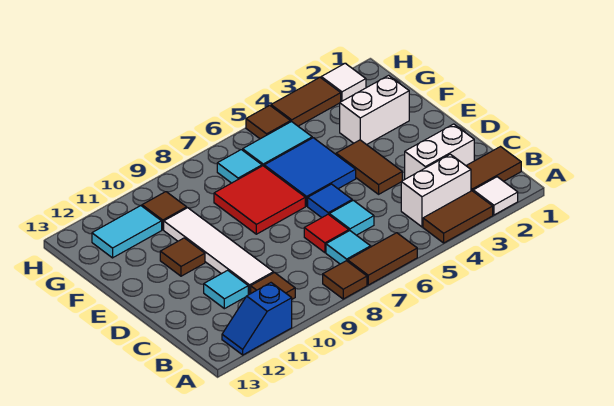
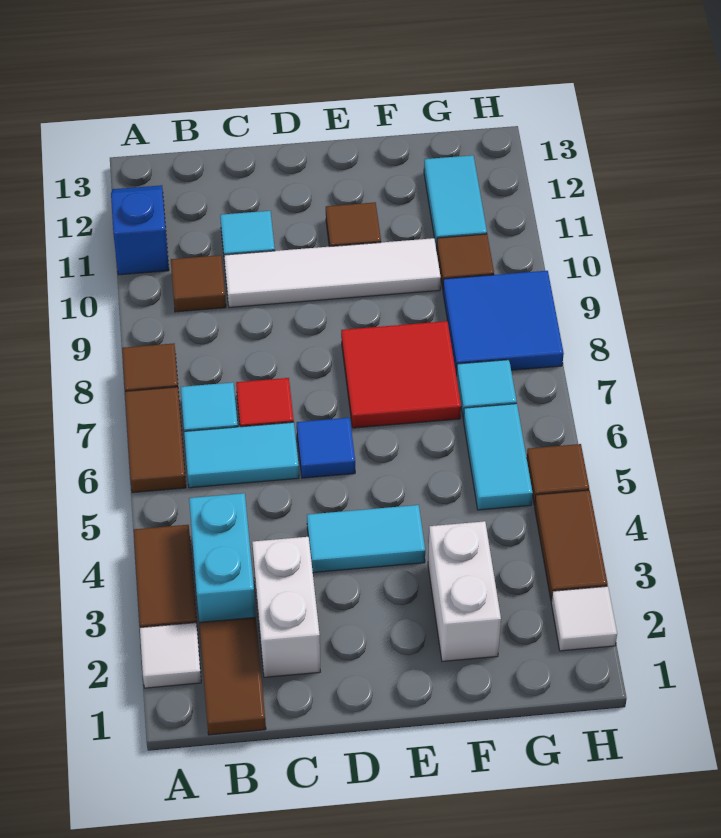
white brick B3:B4 level 1 -> cyan brick B3:B4 level 1
cyan tile C6 level 1 -> cyan tile B6:C6 level 1
brown tile D4:E4 level 1 -> cyan tile D4:E4 level 1
blue tile E5:F6 level 1 -> blue tile G8:H9 level 1

